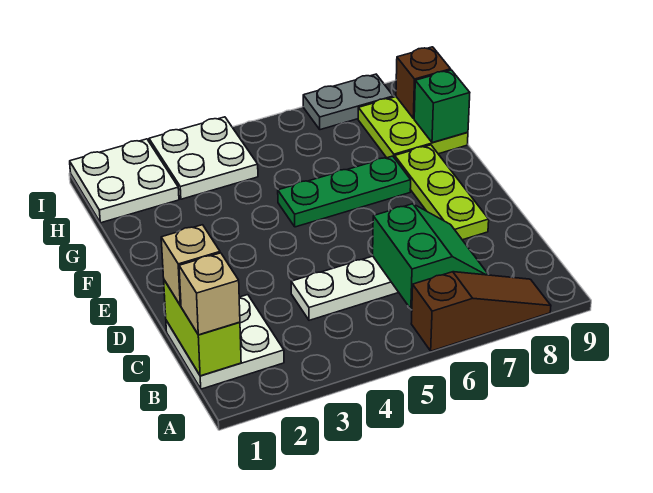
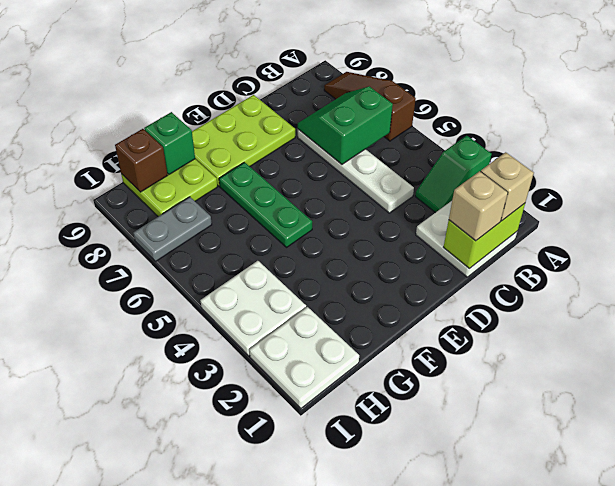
none -> green slope A3:B3 level 1 top A
lime plate D8:F8 level 1 -> lime plate D8:F9 level 1
grey plate I7:I8 level 1 -> grey plate H7:I7 level 1

